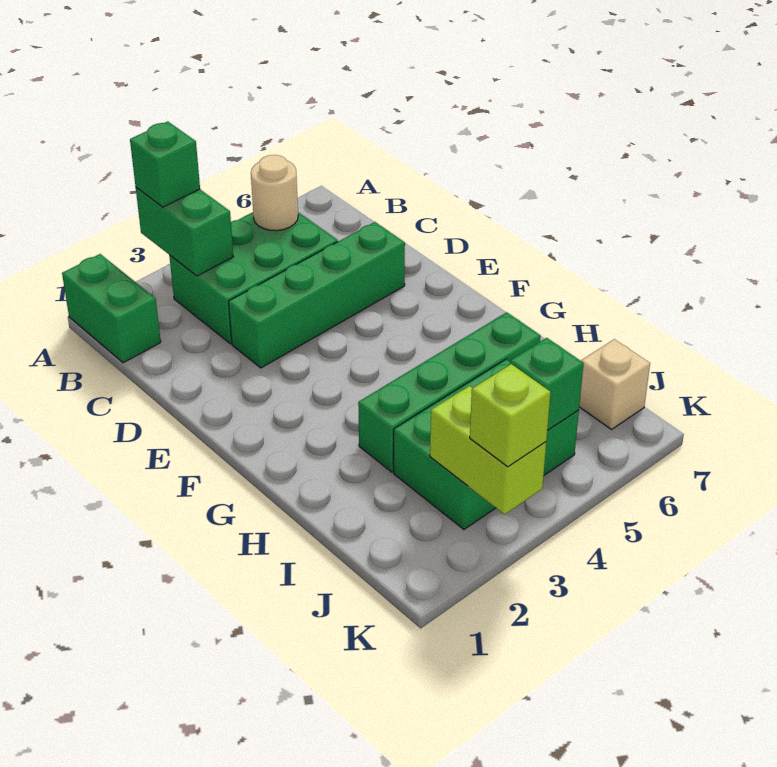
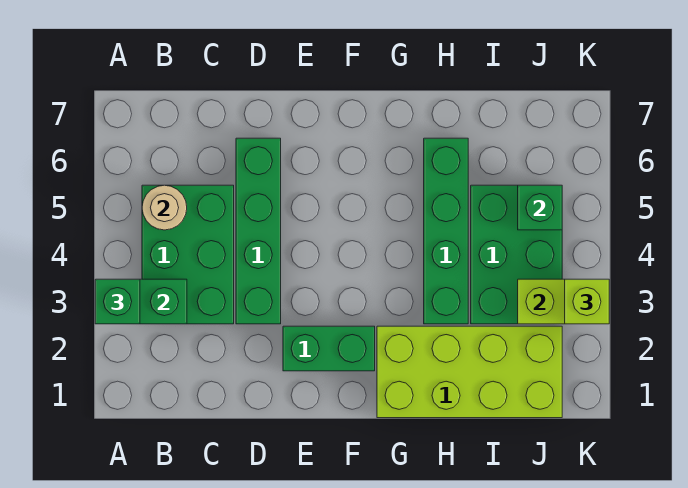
green brick A1:B1 level 1 -> green brick E2:F2 level 1
none -> lime brick G1:J2 level 1
tan brick J7 level 1 -> none

